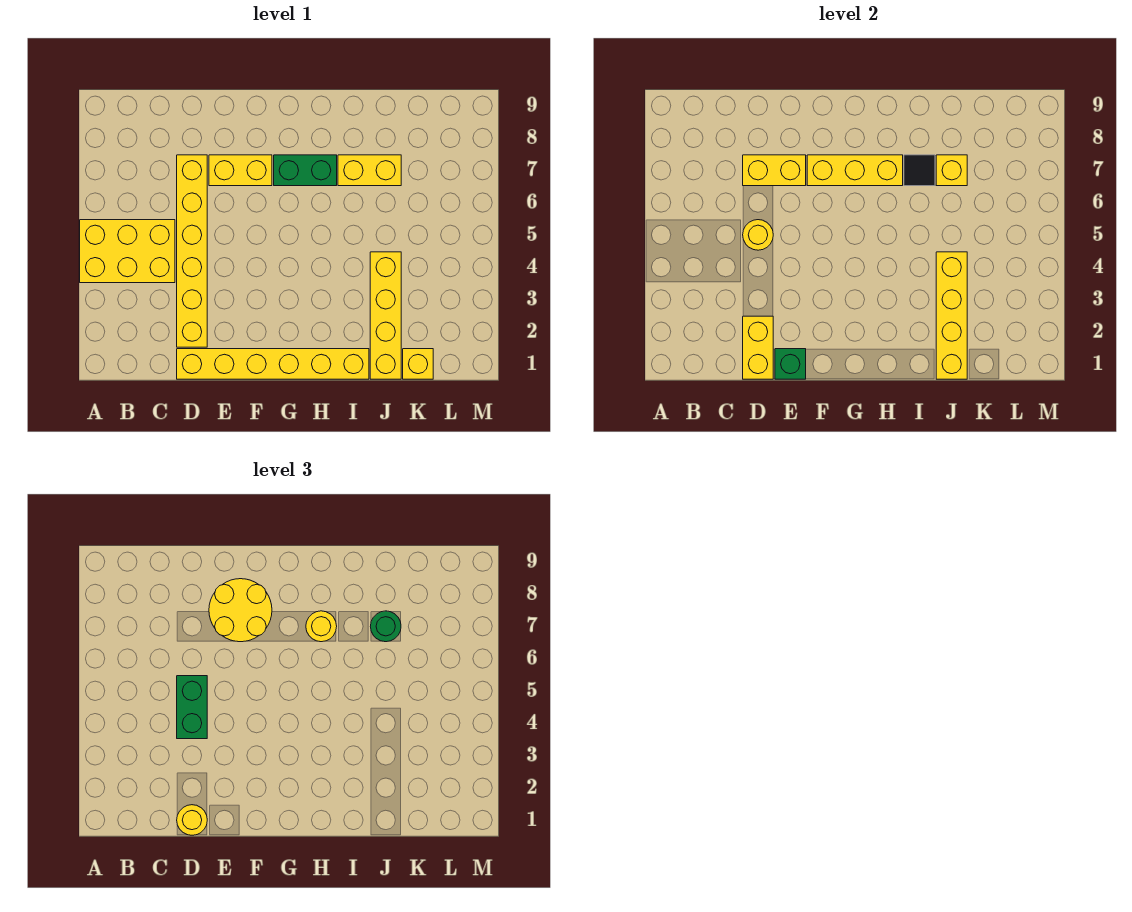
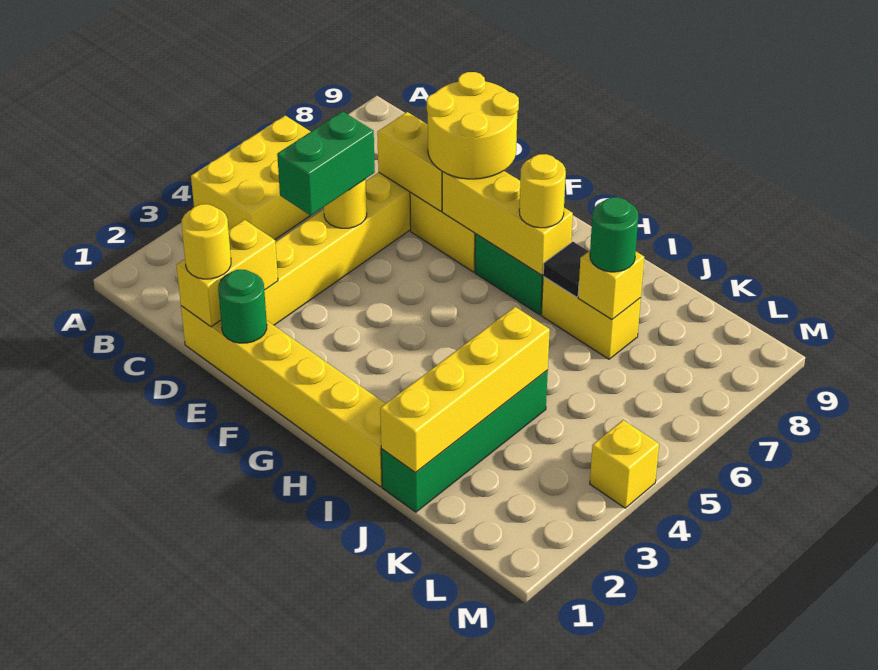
yellow brick A4:C5 level 1 -> yellow brick A4:B6 level 1
green brick E1 level 2 -> green round brick E1 level 2
yellow brick J1:J4 level 1 -> green brick J1:J4 level 1
yellow brick K1 level 1 -> yellow brick M4 level 1

